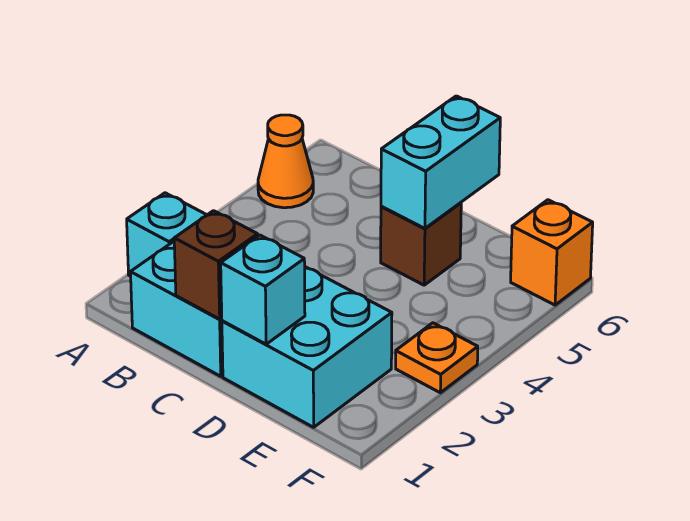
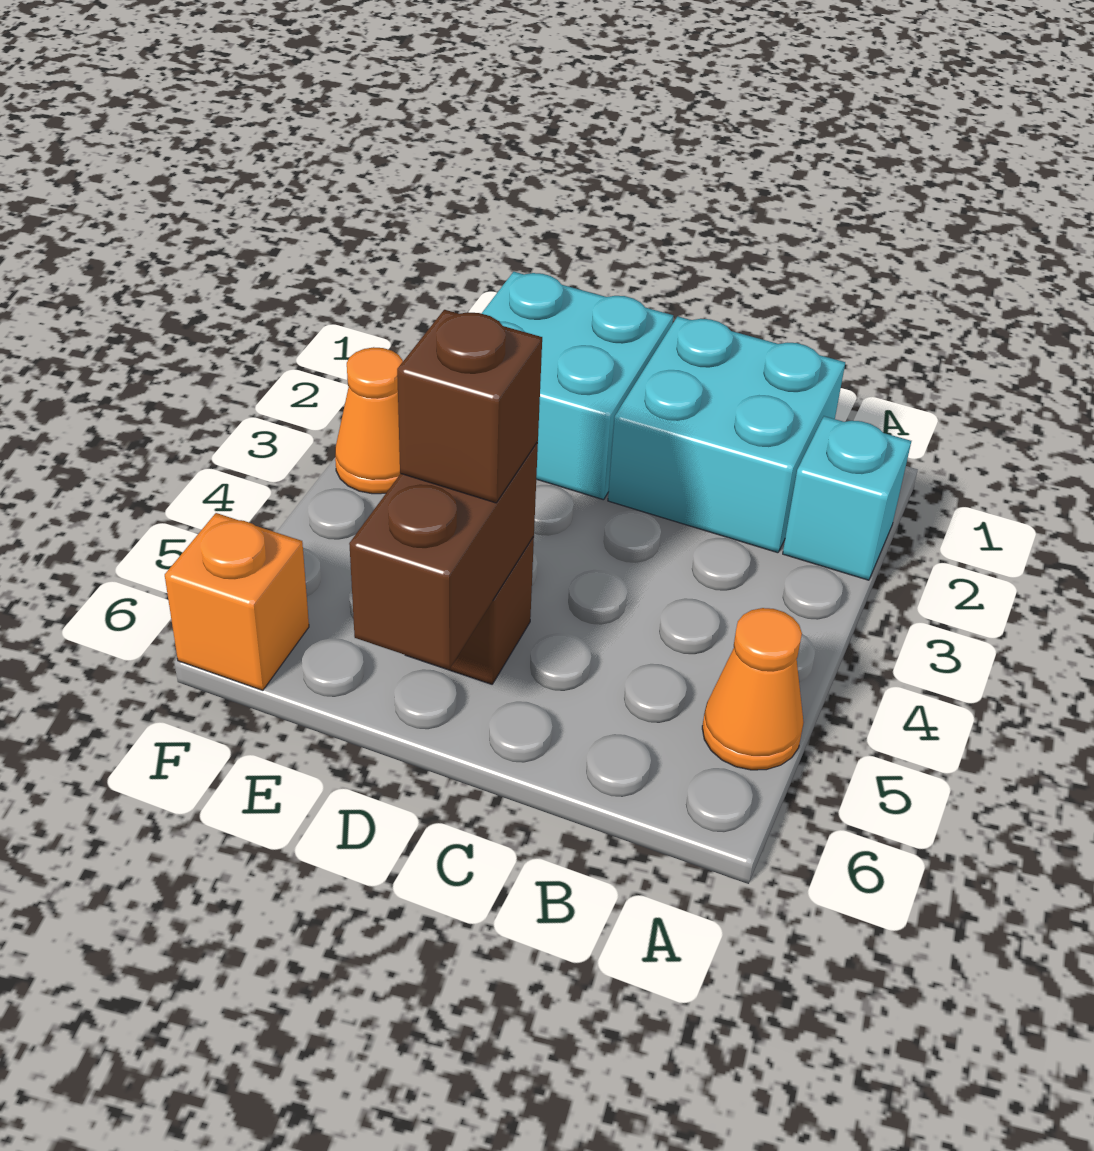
brown brick C1 level 2 -> brown brick D5 level 3
cyan brick D1 level 2 -> none
cyan brick D5:D6 level 2 -> brown brick D5:D6 level 2
orange plate F3 level 1 -> orange cone F3 level 1

